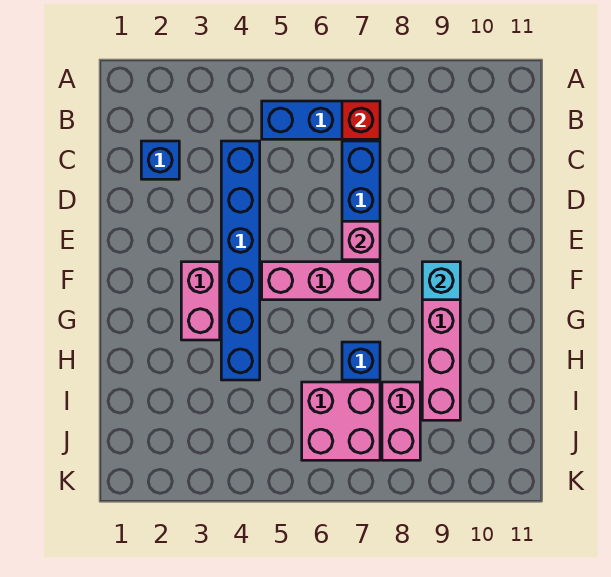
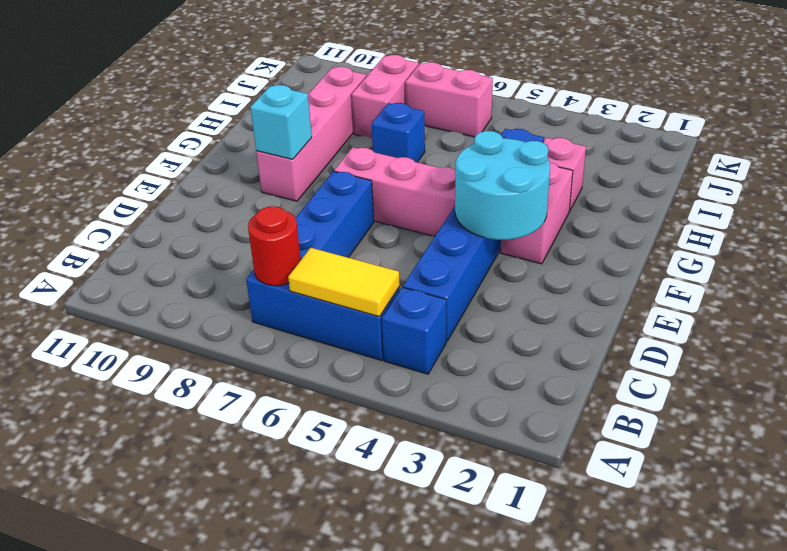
none -> yellow tile B5:B6 level 2
red brick B7 level 2 -> red round brick B7 level 2
blue brick C2 level 1 -> blue brick B4 level 1
none -> cyan round brick E3:F4 level 2
pink brick E7 level 2 -> pink brick H3 level 1
pink brick I6:J7 level 1 -> pink brick J6:J7 level 1

